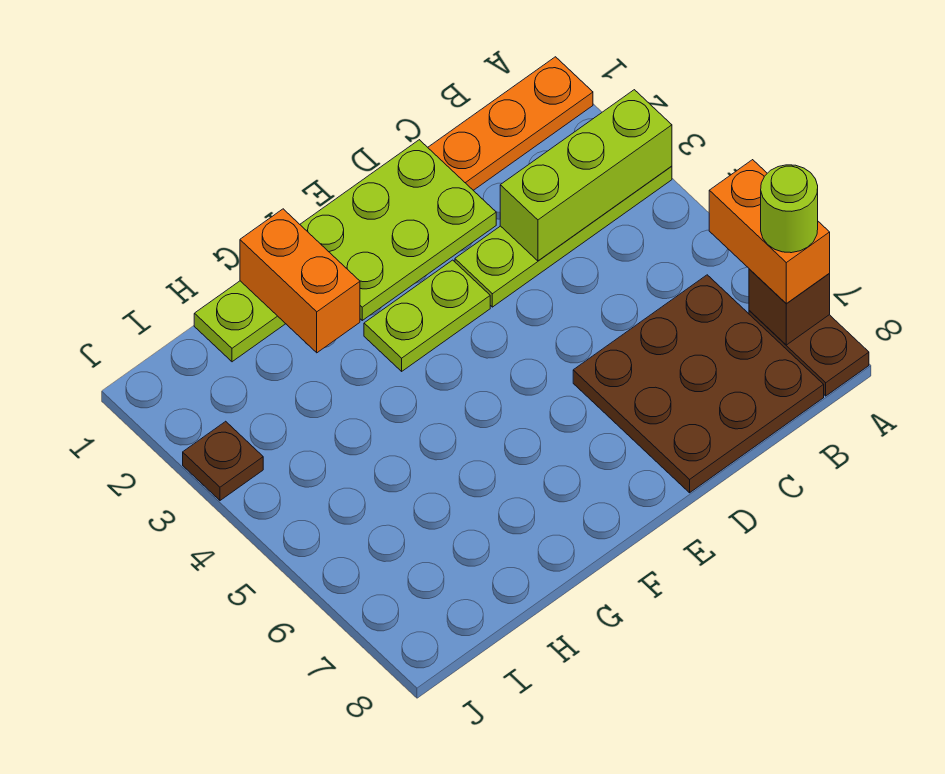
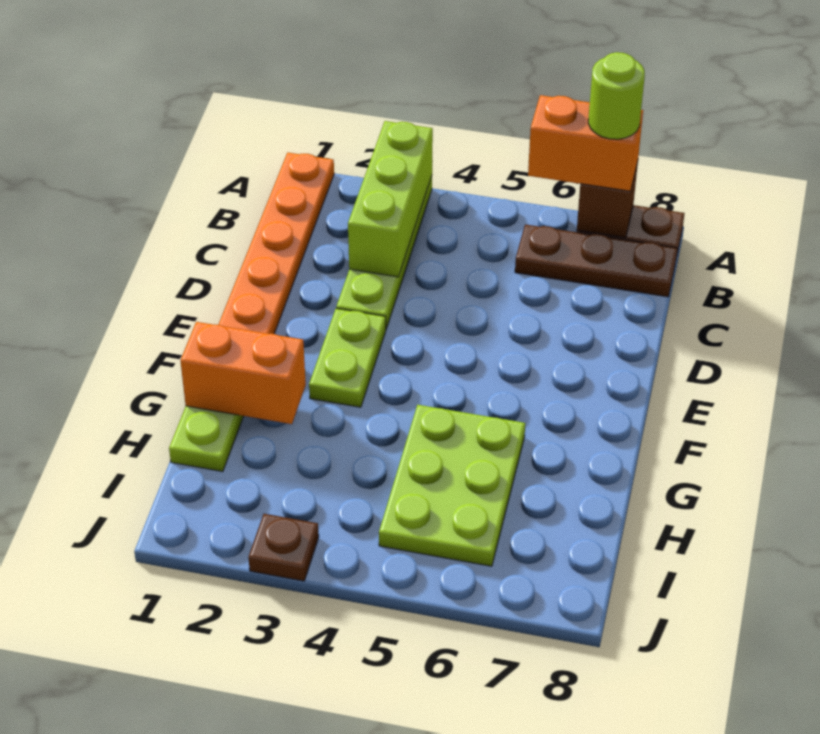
brown plate B6:D8 level 1 -> brown plate B6:B8 level 1
lime plate D1:F2 level 2 -> lime plate G5:I6 level 1

